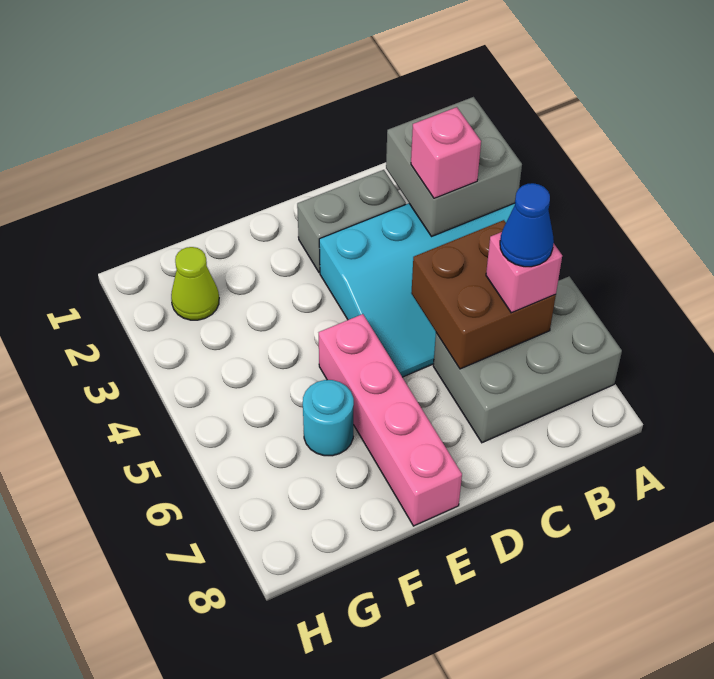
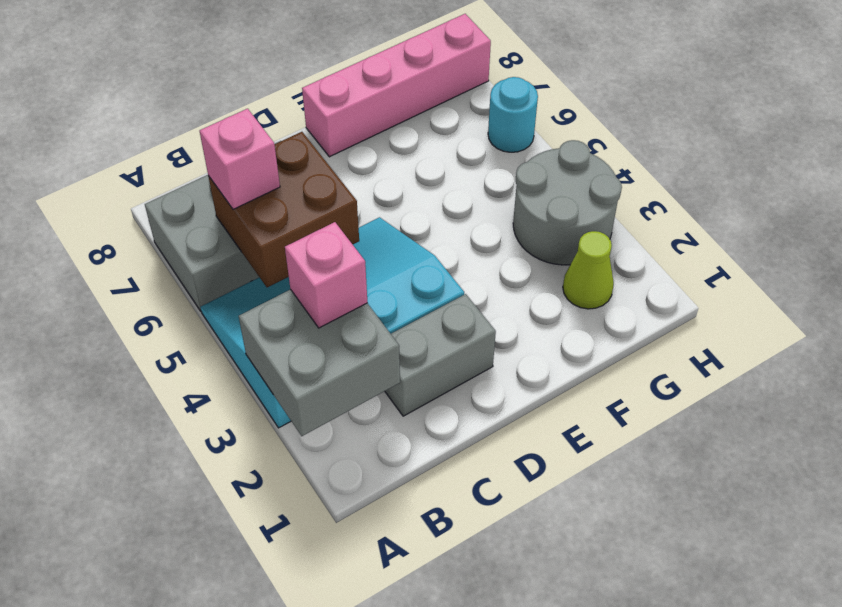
blue cone B6 level 4 -> none
pink brick E5:E8 level 1 -> pink brick E8:H8 level 1
cyan round brick F6 level 1 -> cyan round brick H6 level 1
none -> grey round brick G3:H4 level 1

